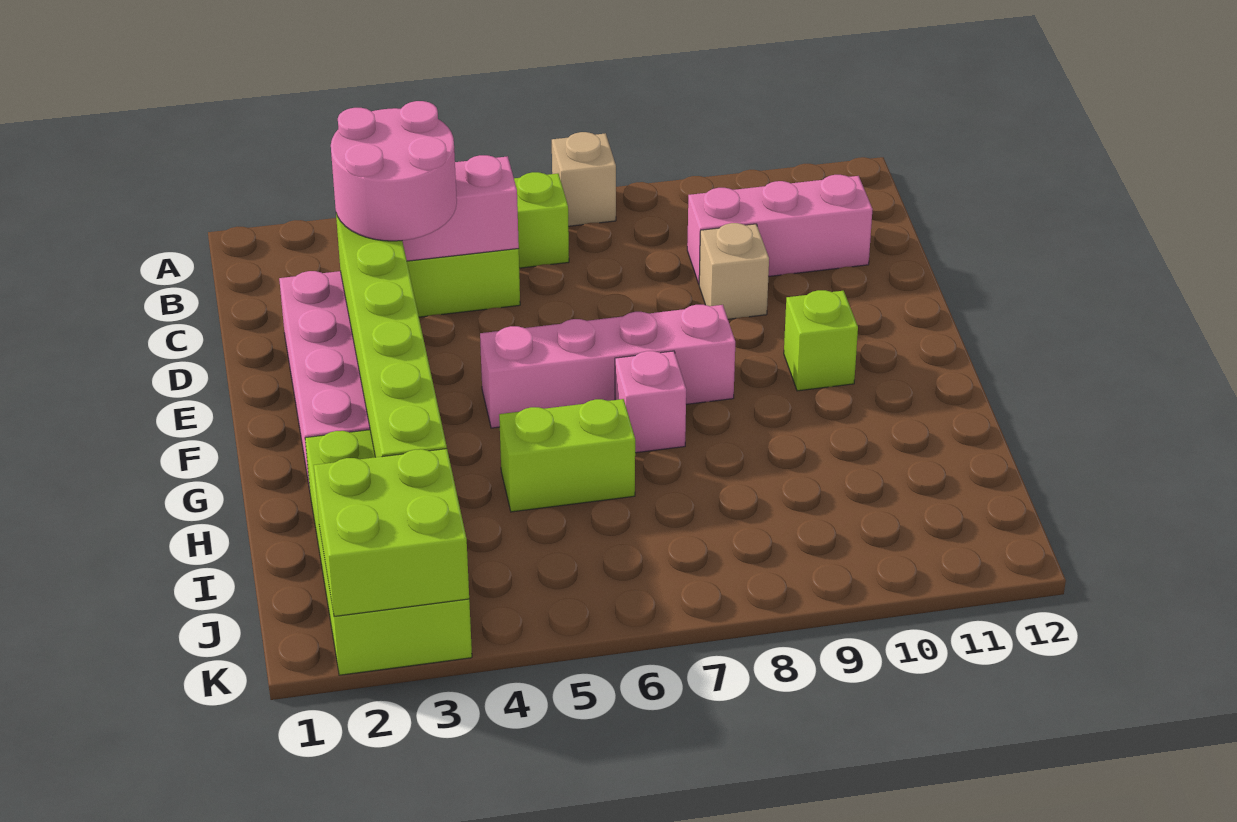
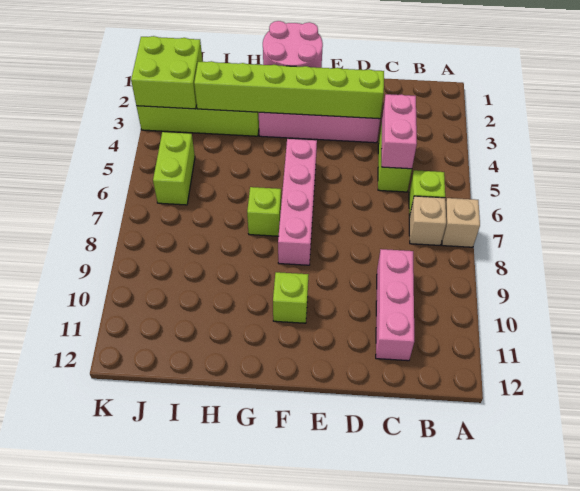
pink round brick C3:D4 level 3 -> pink round brick F1:G2 level 2
tan brick D9 level 1 -> tan brick B7 level 1
pink brick G7 level 1 -> lime brick G7 level 1
lime brick H5:H6 level 1 -> lime brick J5:J6 level 1

